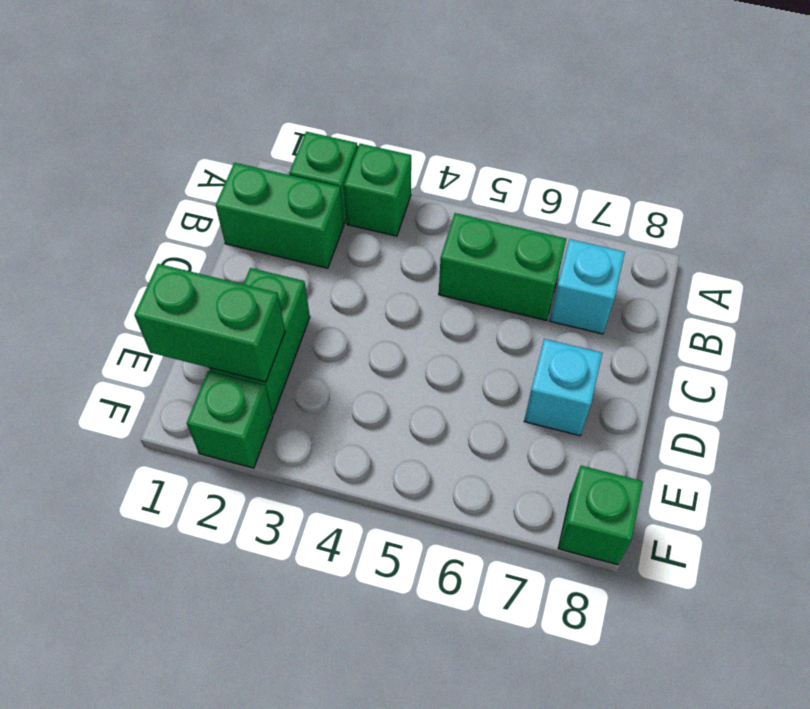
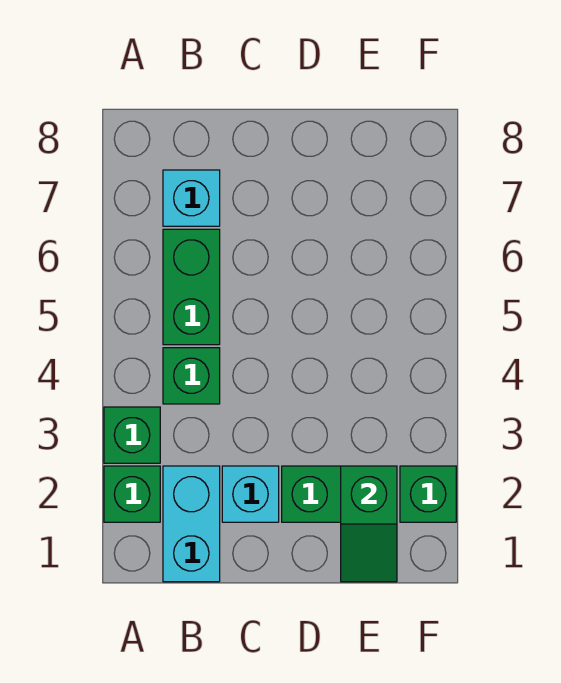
green brick B1:B2 level 1 -> cyan brick B1:B2 level 1
cyan brick D7 level 1 -> cyan brick C2 level 1
green brick E1:E2 level 2 -> green slope E1:E2 level 2 top 2
green brick F8 level 1 -> green brick B4 level 1

